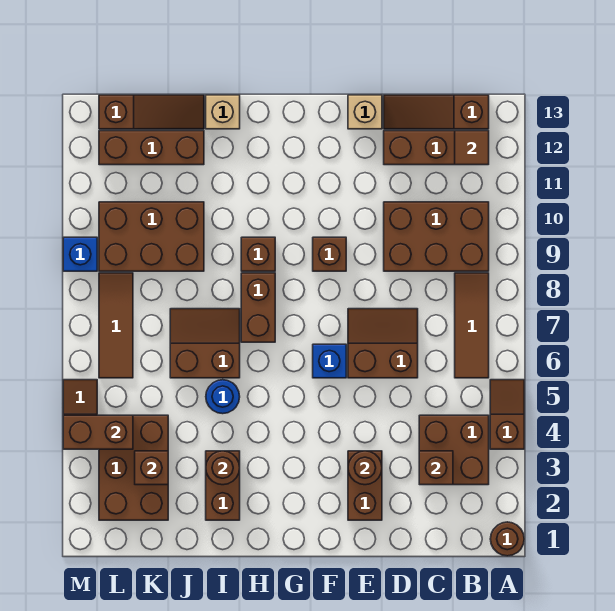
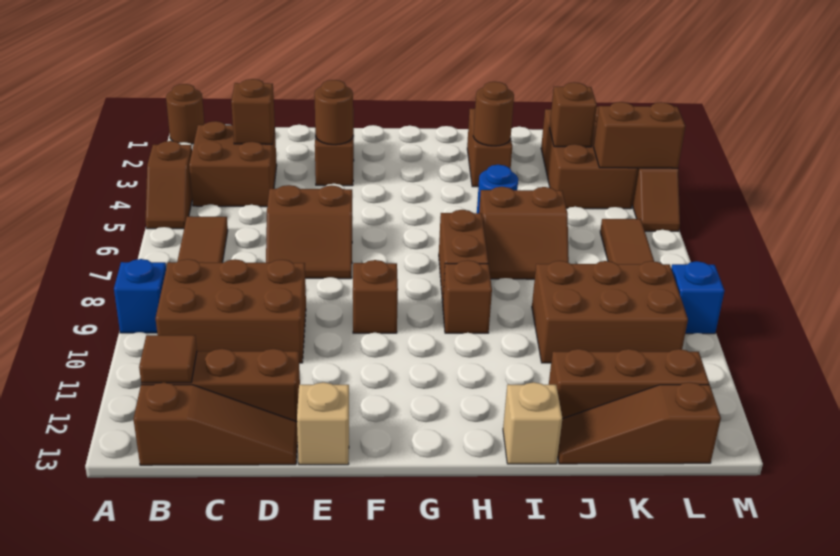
blue brick F6 level 1 -> blue brick A9 level 1

